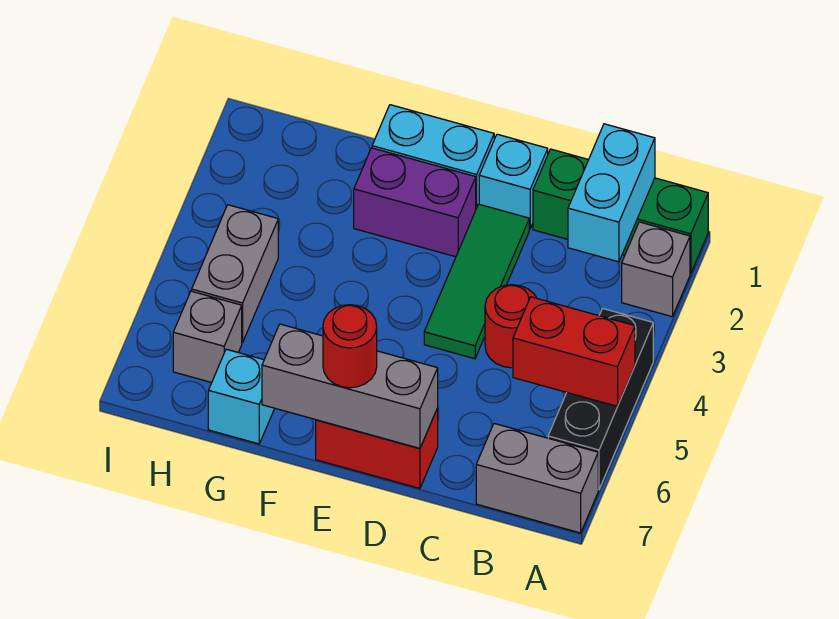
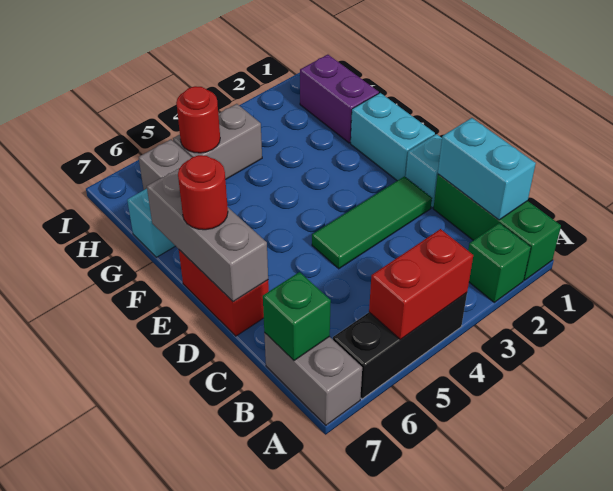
grey brick A2 level 1 -> green brick A2 level 1
red brick A5:B5 level 2 -> red brick A4:A5 level 2
cyan brick B1:B2 level 2 -> cyan brick B1:C1 level 2
none -> green brick B7 level 2
red round brick C4 level 1 -> red round brick H5 level 2
purple brick E2:F2 level 1 -> purple brick G1:H1 level 1

